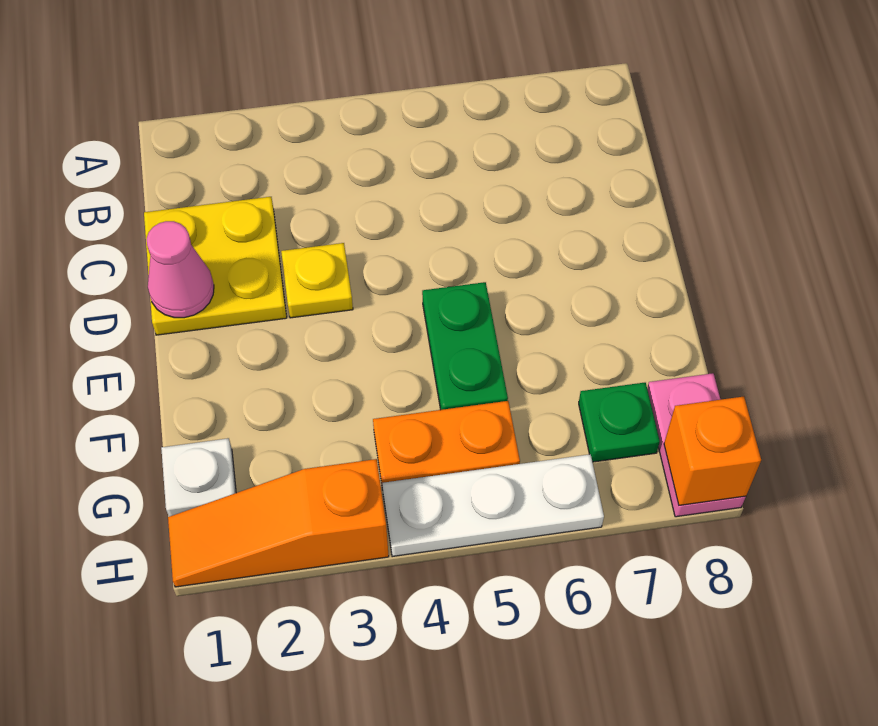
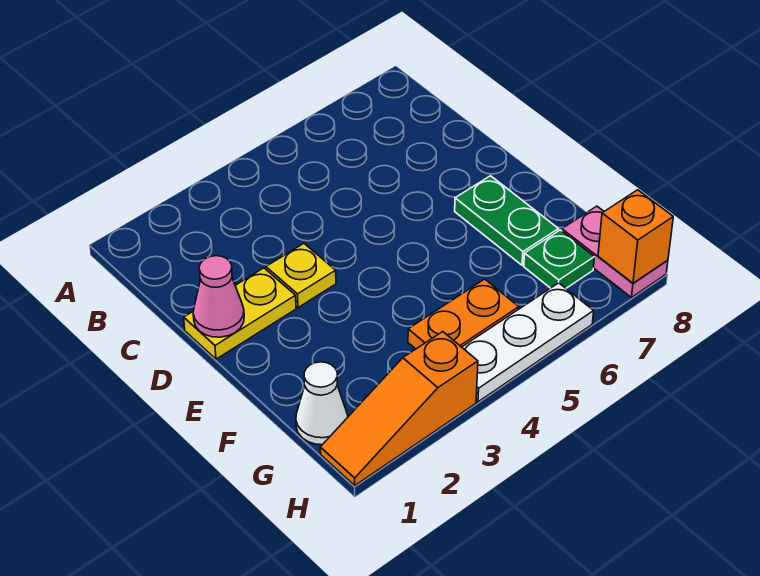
yellow plate C1:D2 level 1 -> yellow plate D1:D2 level 1
green plate E5:F5 level 1 -> green plate E7:F7 level 1
white plate G1 level 1 -> white cone G1 level 1

